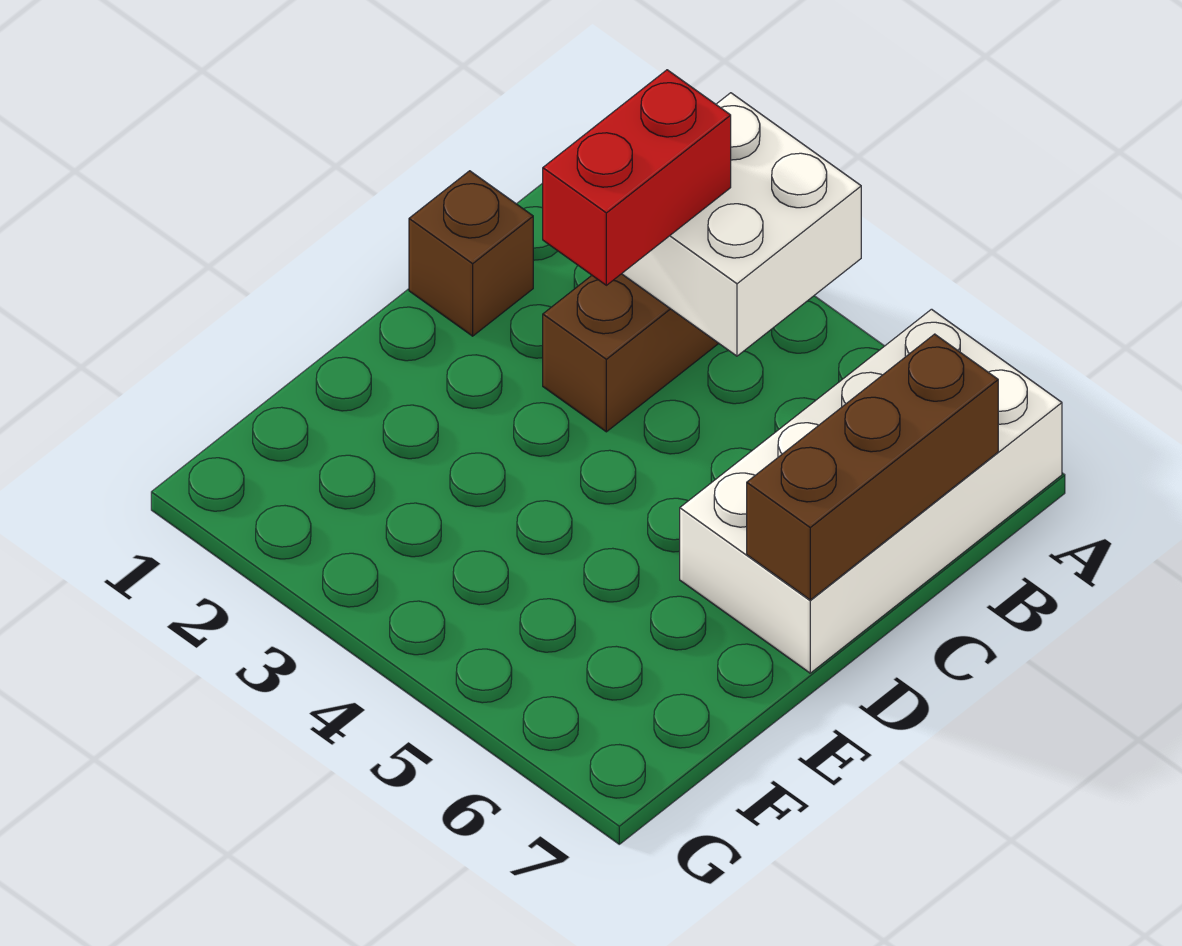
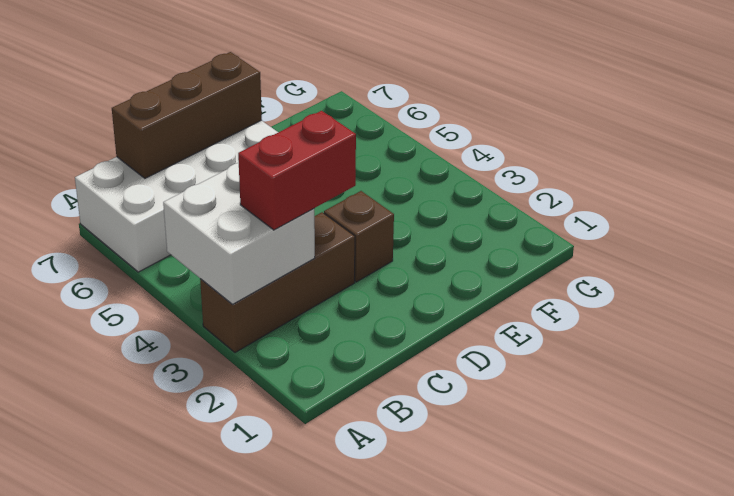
brown brick C1 level 1 -> brown brick D3 level 1

